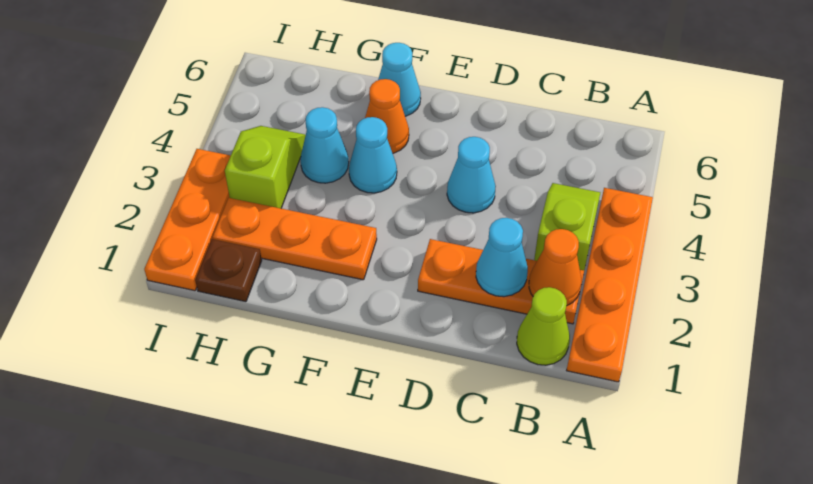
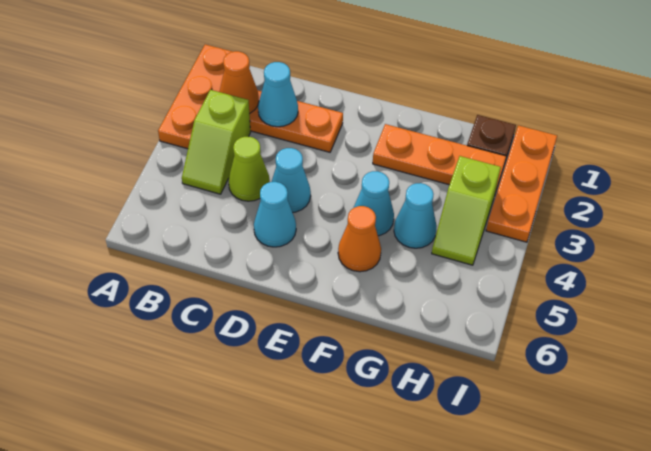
orange plate A1:A4 level 1 -> orange plate A1:A3 level 1
lime cone B1 level 1 -> lime cone C4 level 1
cyan cone F6 level 1 -> cyan cone D5 level 1

